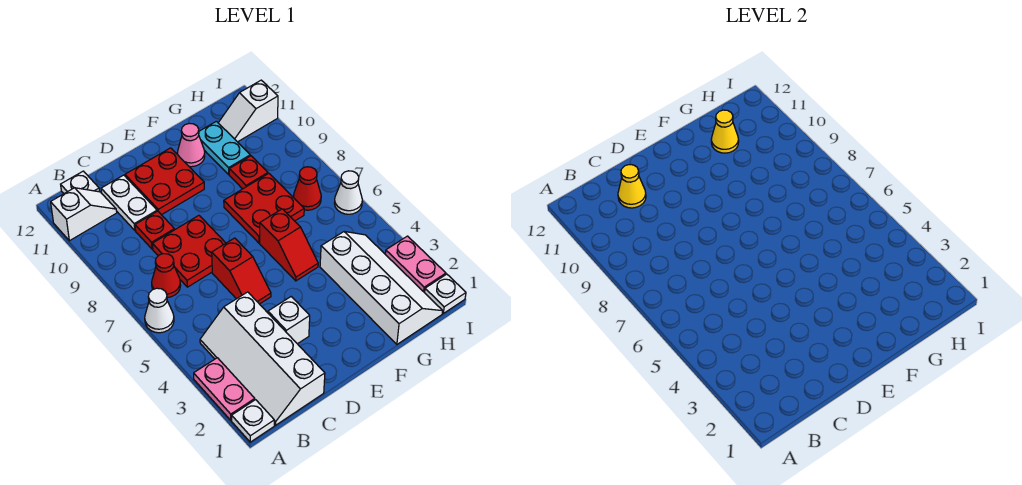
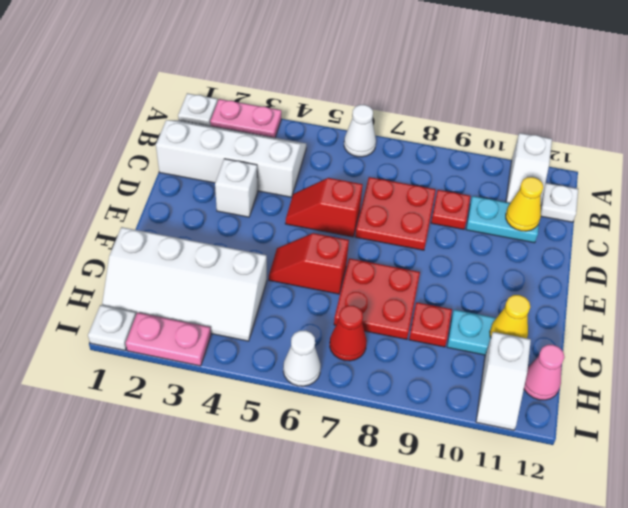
red cone B7 level 1 -> none
white plate C10:C11 level 1 -> cyan plate C10:C11 level 1
red plate D10:E11 level 1 -> none
pink cone F11 level 1 -> pink cone H12 level 1
white slope H11:I11 level 1 top I -> white slope H11:I11 level 1 top H

